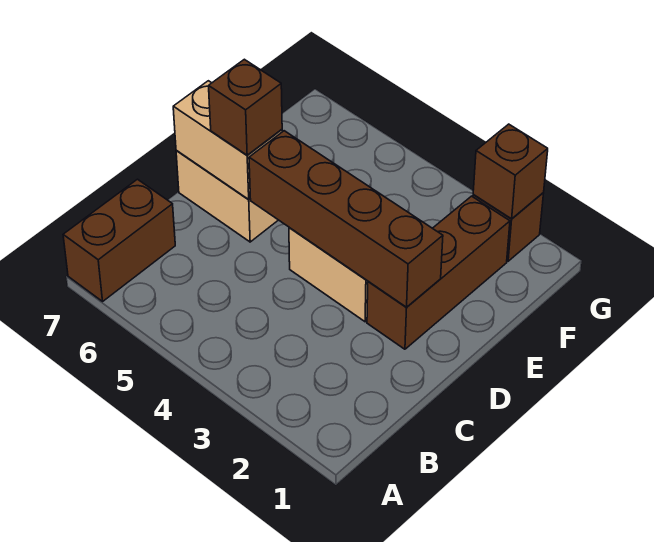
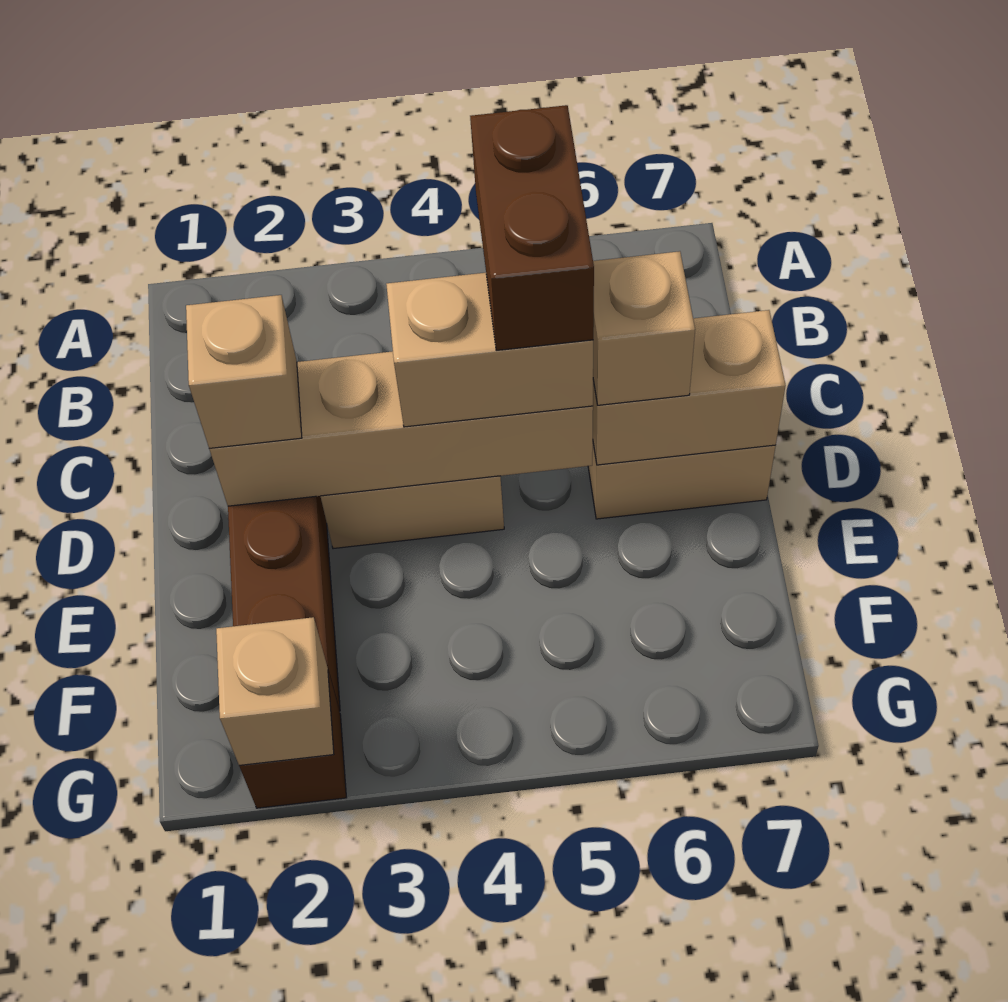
brown brick A7:B7 level 1 -> brown brick C5:D5 level 4
brown brick D2:D5 level 2 -> tan brick D2:D5 level 2
none -> tan brick D2 level 3
none -> tan brick D4:D5 level 3
brown brick D6 level 3 -> tan brick D6 level 3
brown brick G2 level 2 -> tan brick G2 level 2

